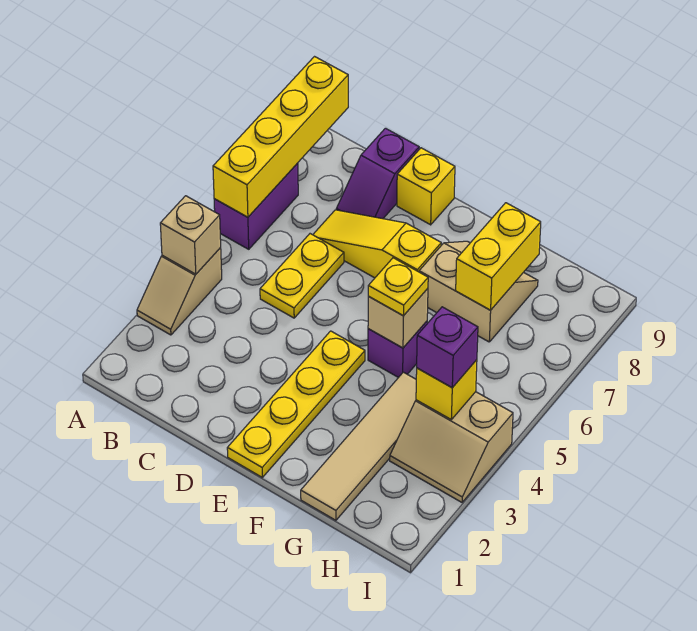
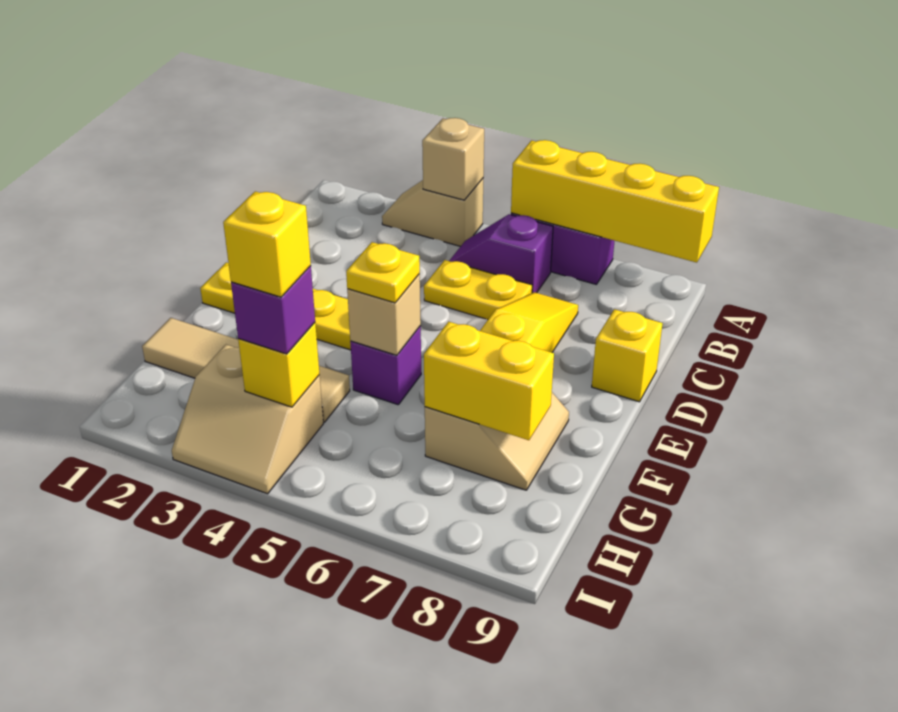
purple slope C8:C9 level 1 top 9 -> purple slope B5:B6 level 1 top 6
tan slope H3:I4 level 1 top 4 -> tan slope H3:I4 level 1 top H
none -> yellow brick H4 level 4

